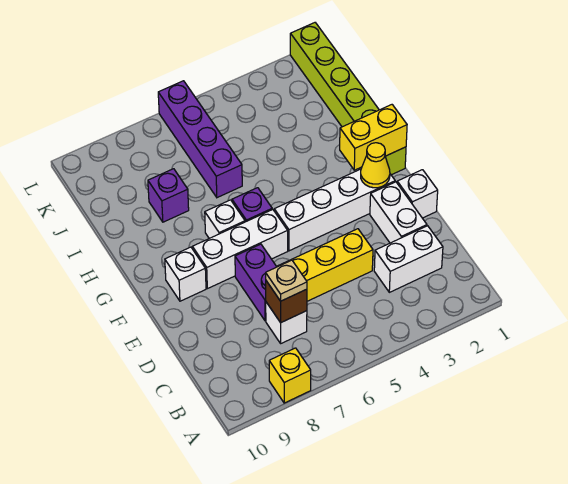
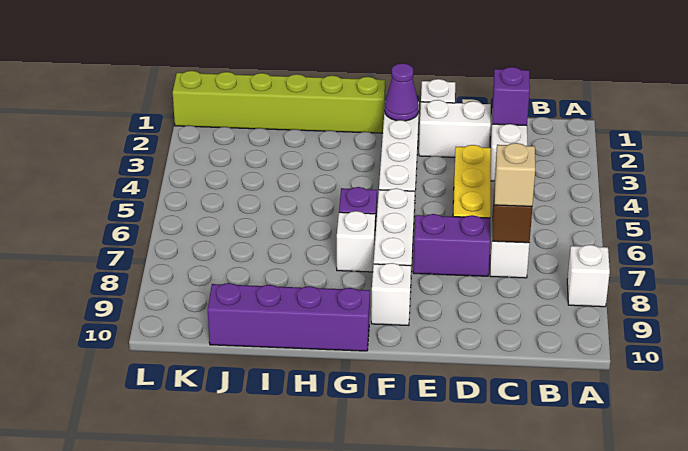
yellow brick A8 level 1 -> white brick A8 level 1
tan plate C7 level 3 -> tan brick C7 level 3
yellow cone F2 level 2 -> purple cone F2 level 2
yellow brick G1:G2 level 2 -> none
purple brick I6:L6 level 1 -> purple brick G10:J10 level 1
purple brick I8 level 1 -> purple brick C2 level 2

